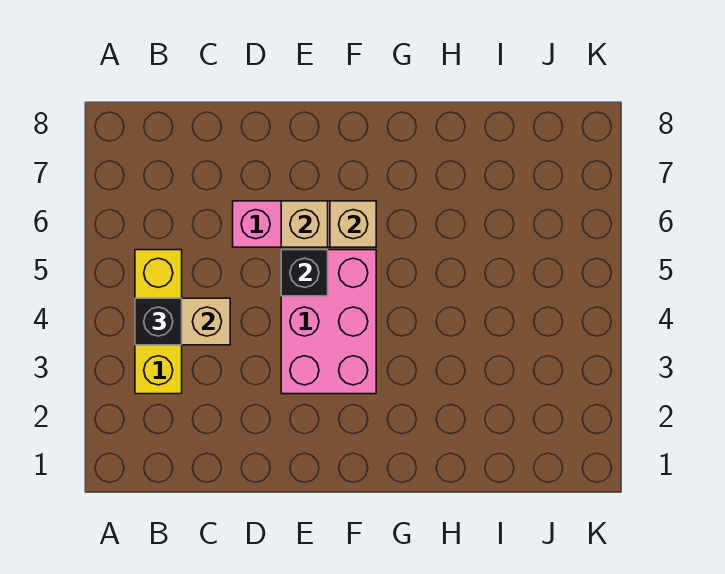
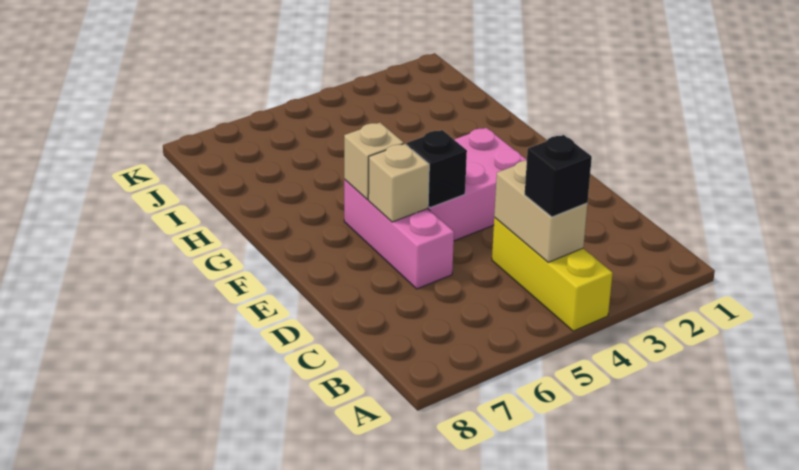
yellow brick B3:B5 level 1 -> yellow brick A4:C4 level 1

